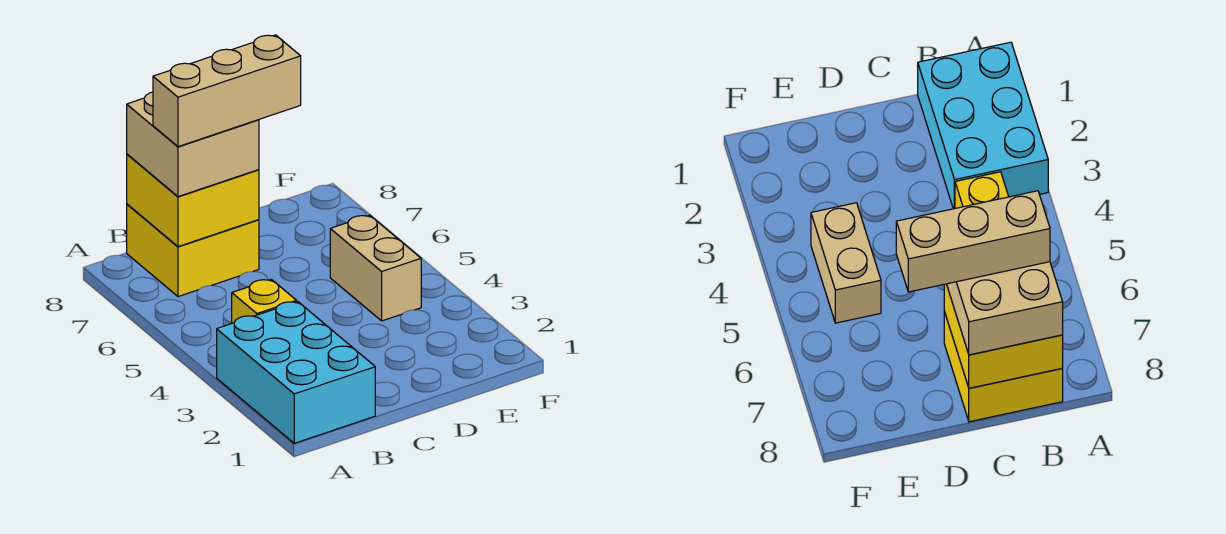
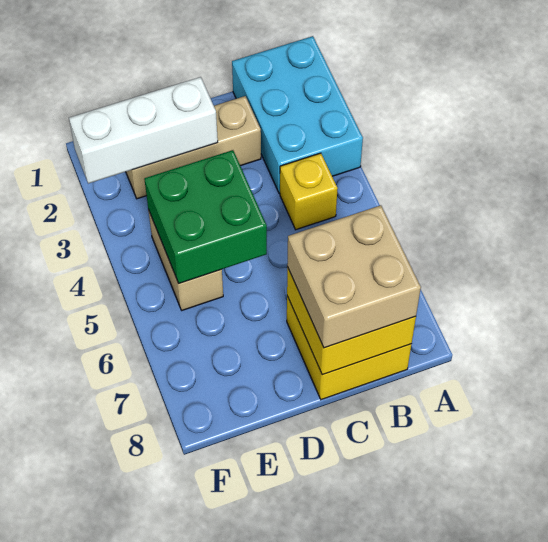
tan brick B7:D7 level 4 -> tan brick C2:E2 level 1
none -> white brick D2:F2 level 2
none -> green brick D4:E5 level 2

